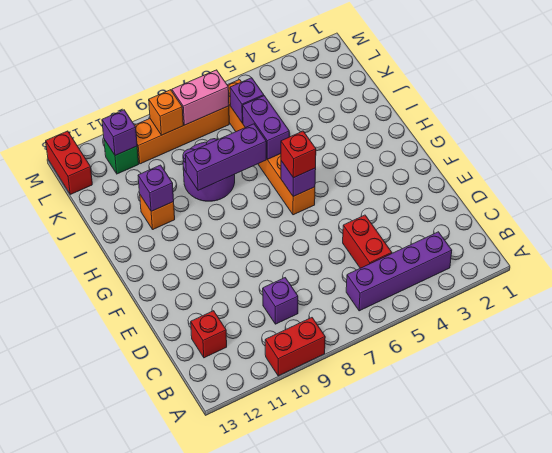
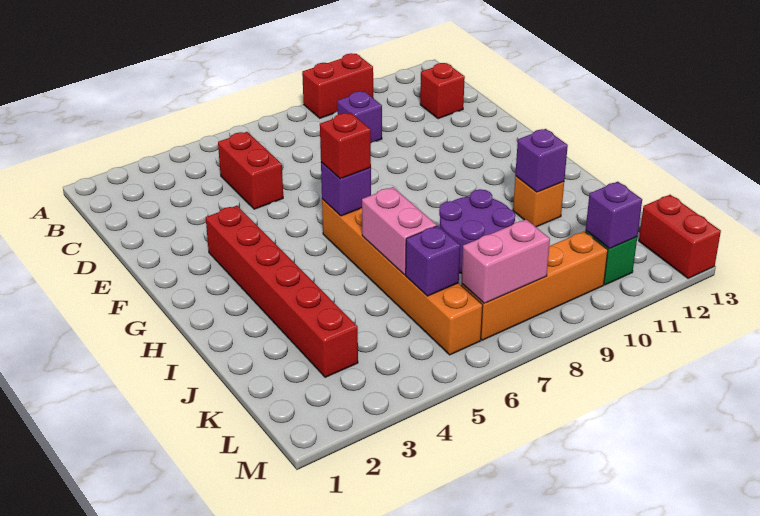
purple brick B3:B6 level 1 -> none
none -> red brick F3:K3 level 1
purple brick I6:J6 level 2 -> pink brick I6:J6 level 2
purple brick I7:I9 level 2 -> none
orange brick L9 level 2 -> none

